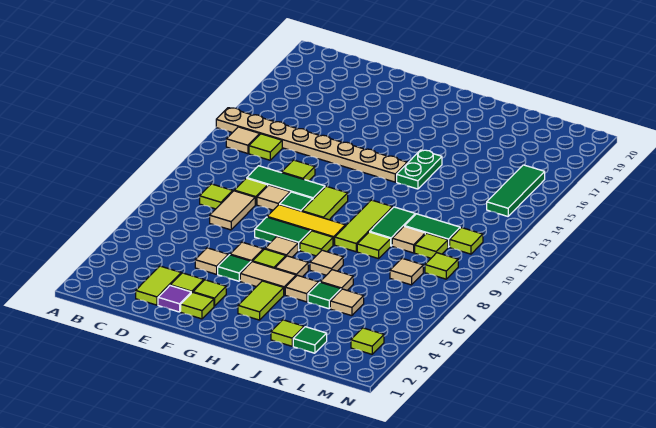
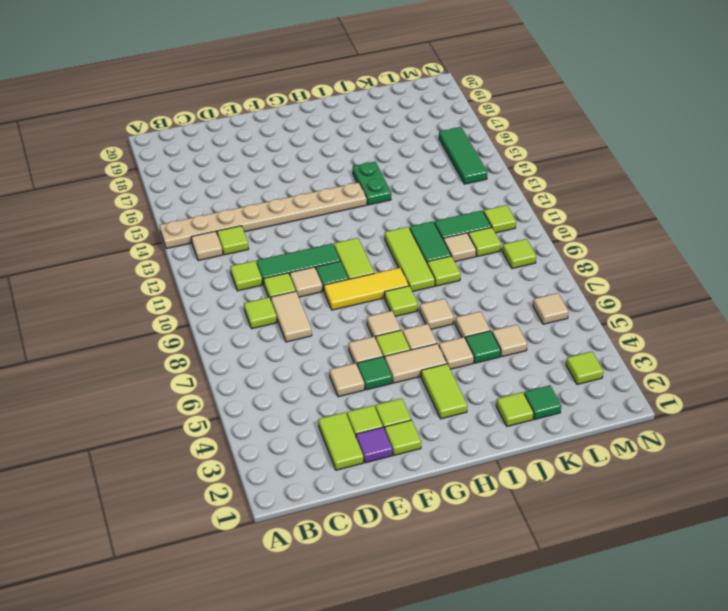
lime tile E12 level 1 -> lime tile C11 level 1
green tile F8:G8 level 1 -> none
tan tile L8 level 1 -> tan tile M6 level 1

